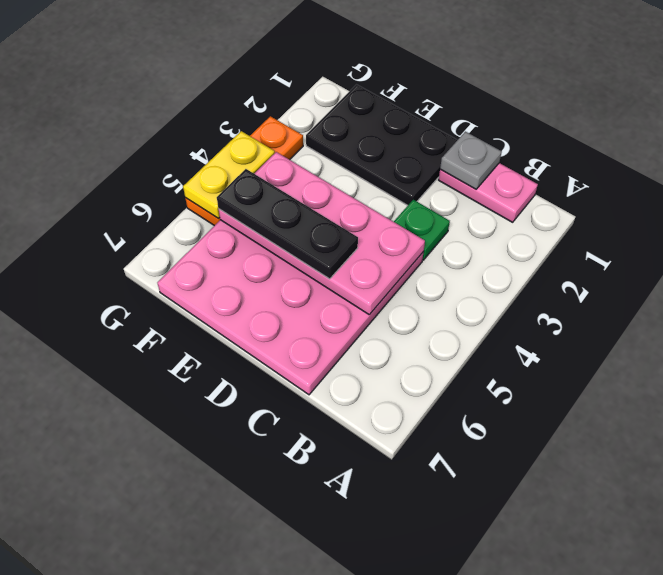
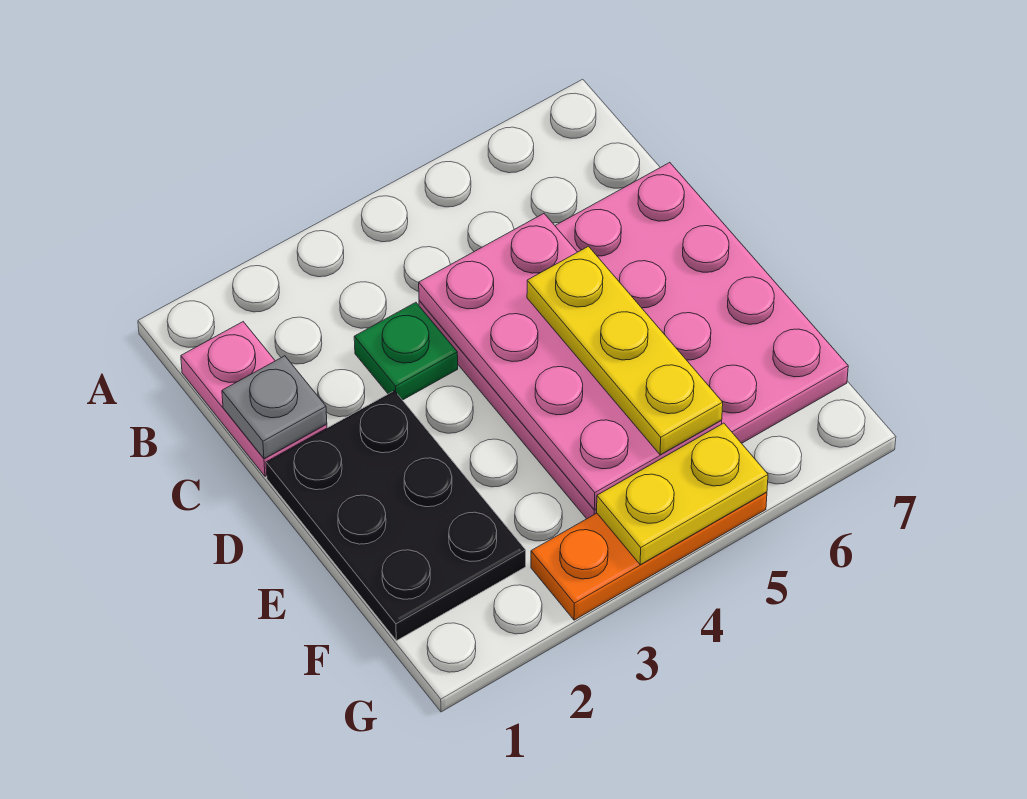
black plate D5:F5 level 3 -> yellow plate D5:F5 level 3

